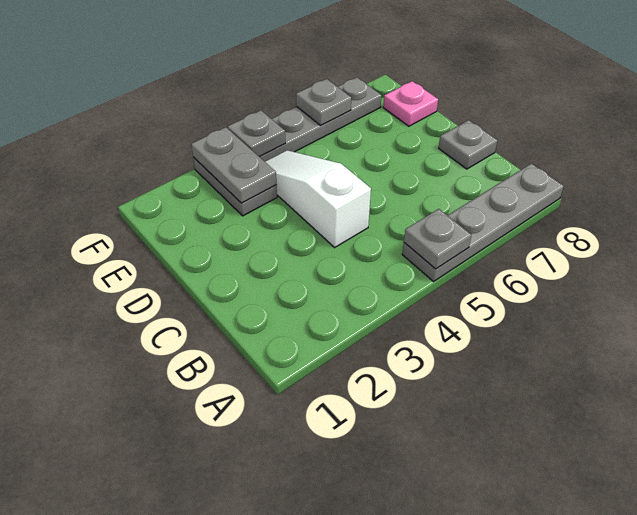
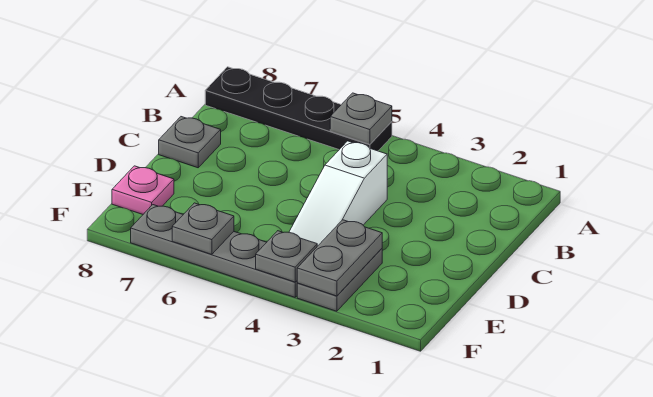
grey plate A5:A8 level 1 -> black plate A5:A8 level 1

